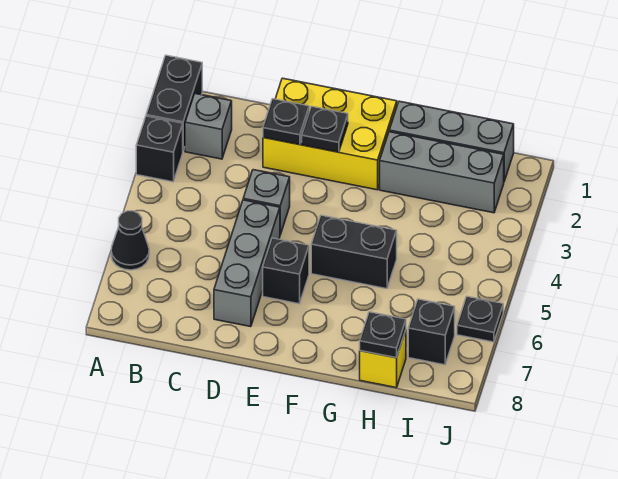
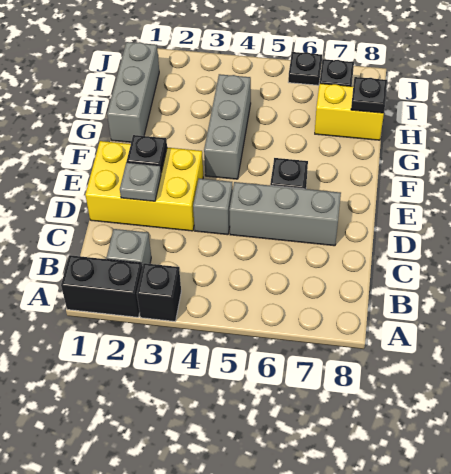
black cone A6 level 1 -> none
yellow brick D1:F2 level 1 -> yellow brick D1:E3 level 1
black plate D2 level 2 -> grey plate D2 level 2
black brick F5:G5 level 1 -> none
grey brick G2:I2 level 1 -> grey brick F4:H4 level 1
yellow brick H8 level 1 -> yellow brick H7:H8 level 1

